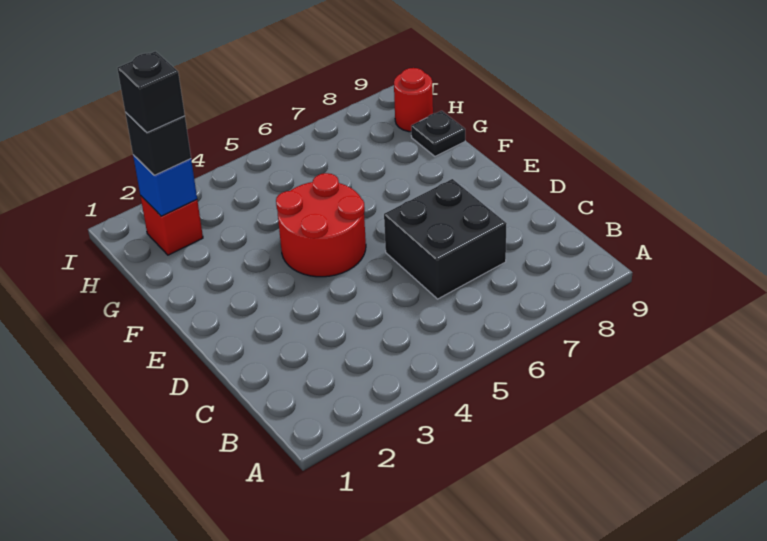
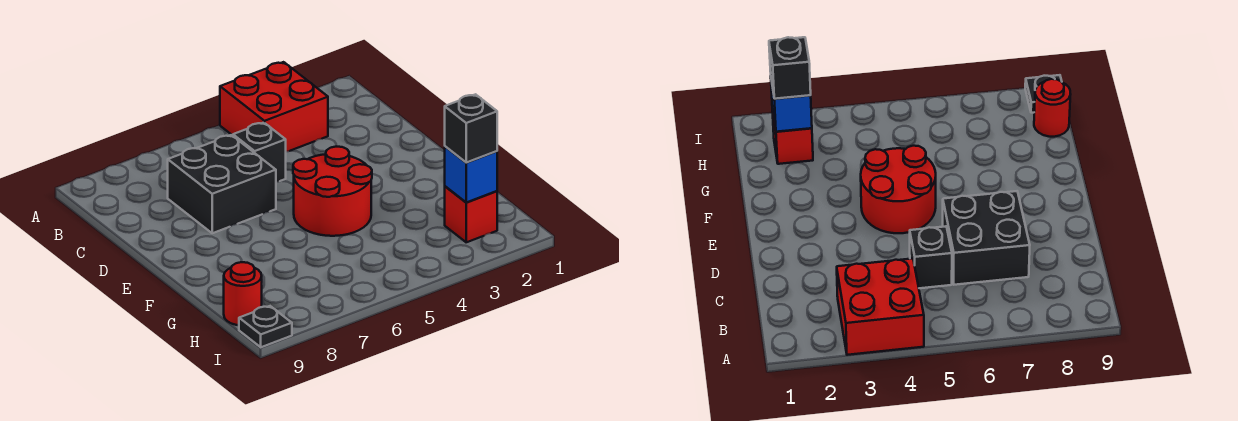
none -> red brick A3:B4 level 1
black plate G9 level 1 -> black plate I9 level 1
black brick H2 level 4 -> black brick C5 level 1

